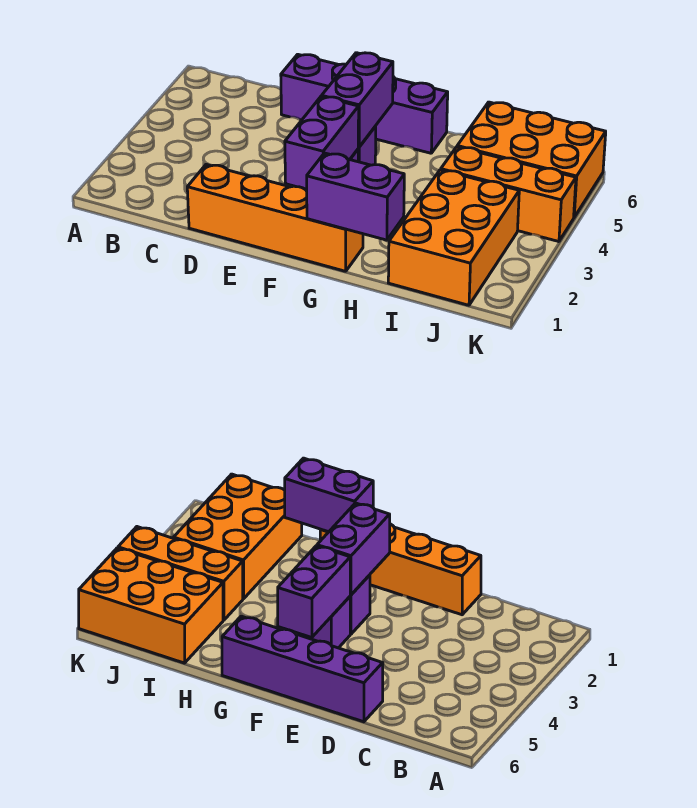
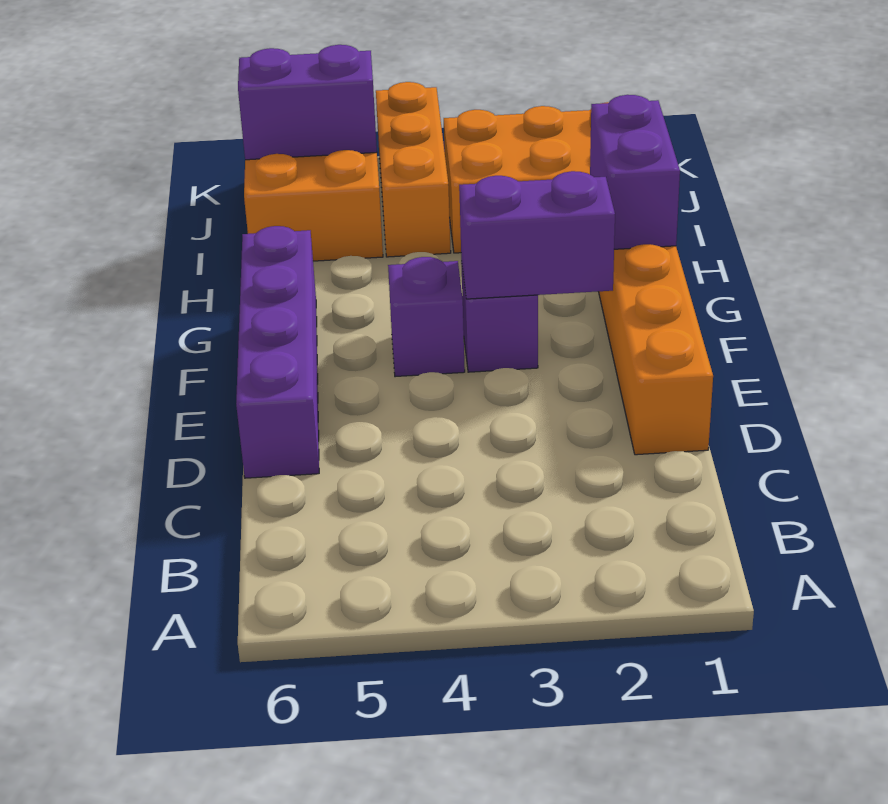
purple brick F4:F5 level 2 -> purple brick J5:J6 level 2

